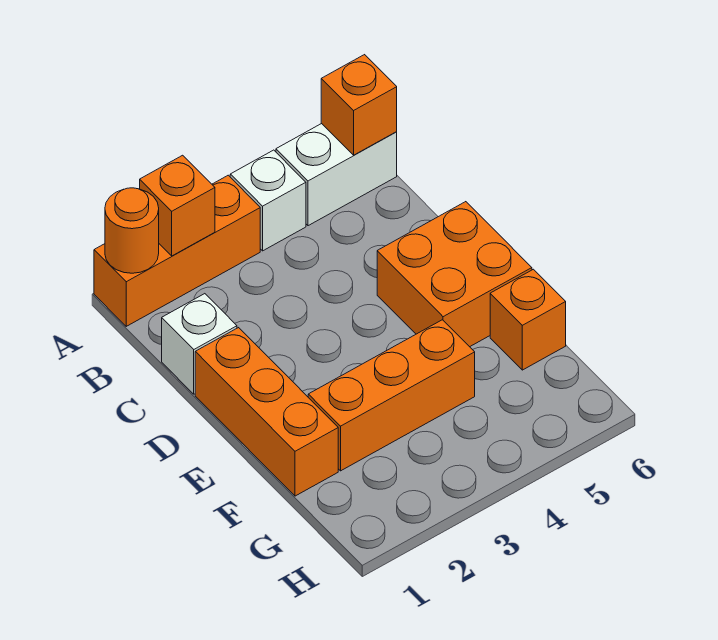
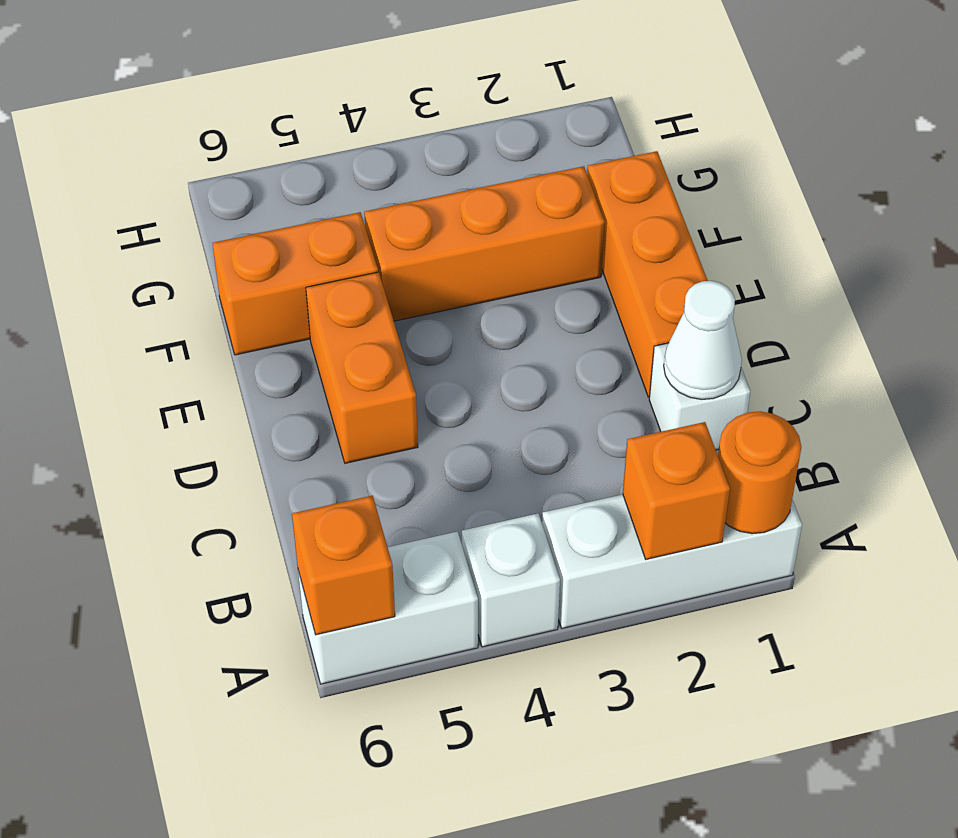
orange brick A1:A3 level 1 -> white brick A1:A3 level 1
none -> white cone C1 level 2
orange brick D5:E6 level 1 -> orange brick D5:E5 level 1
orange brick F6 level 1 -> orange brick F5:F6 level 1

